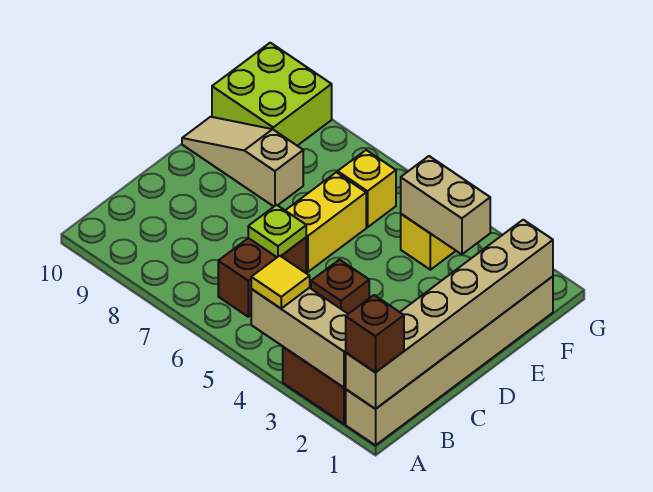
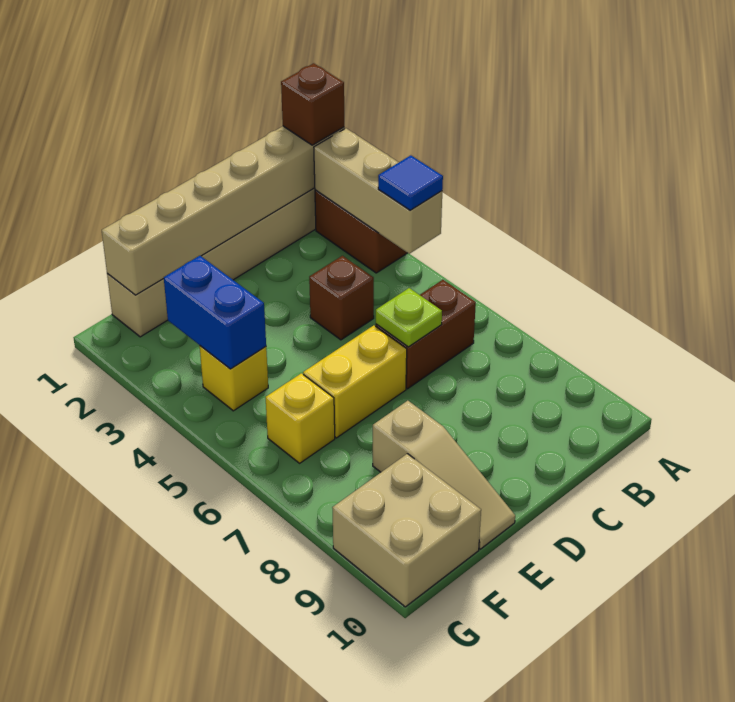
yellow tile A4 level 3 -> blue tile A4 level 3
tan brick F3:F4 level 2 -> blue brick F3:F4 level 2
lime brick F9:G10 level 1 -> tan brick F9:G10 level 1

